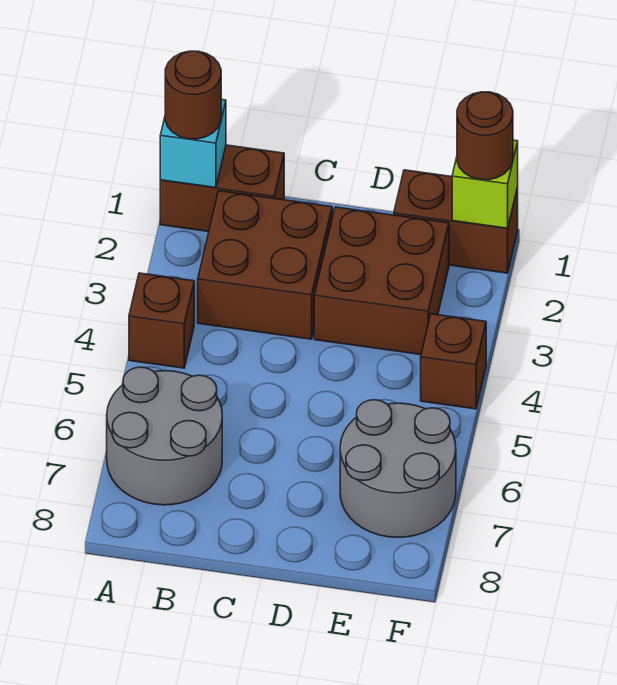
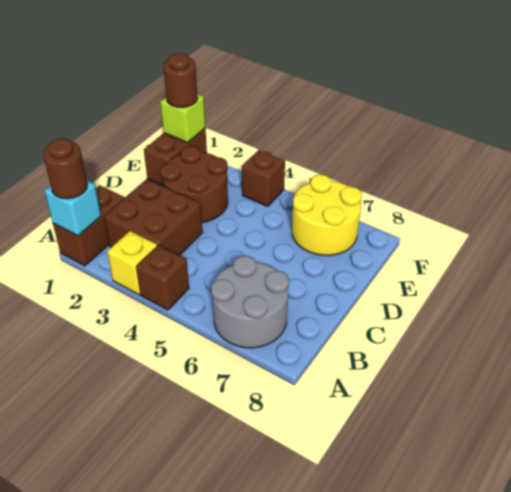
none -> yellow brick A3 level 1
brown brick D2:E3 level 1 -> brown round brick D2:E3 level 1
grey round brick E6:F7 level 1 -> yellow round brick E6:F7 level 1

